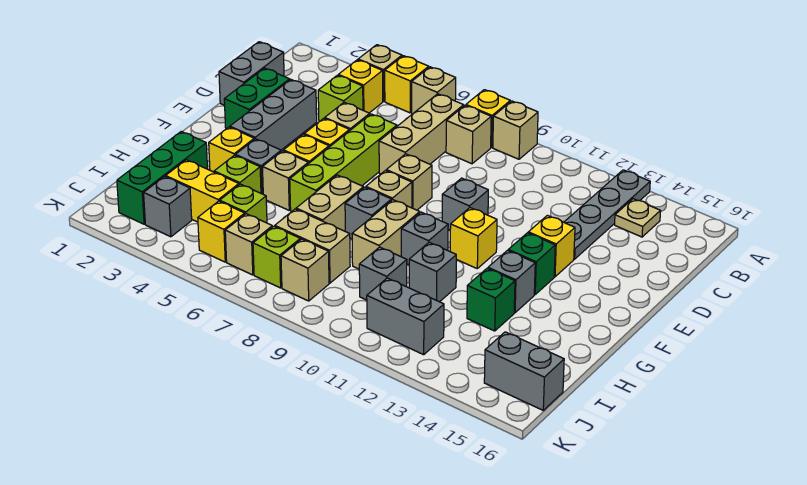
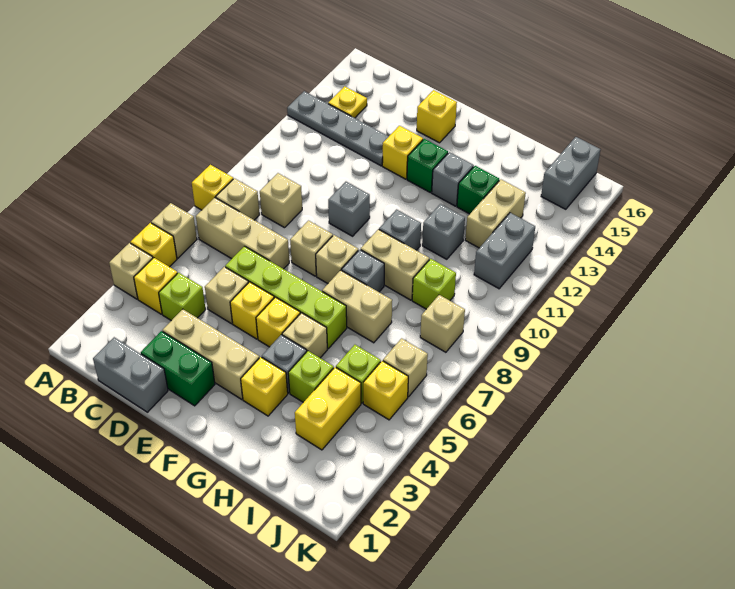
tan brick A9 level 1 -> tan brick C9 level 1
tan plate B14 level 1 -> yellow plate B14 level 1
grey brick D3:F3 level 1 -> tan brick D3:F3 level 1
yellow brick F11 level 1 -> yellow brick E15 level 1
green brick H2:J2 level 1 -> none
tan brick I7:I8 level 1 -> tan brick I12:I13 level 1
grey brick I10 level 1 -> none
grey brick J3 level 1 -> none
lime brick J7 level 1 -> lime brick I9 level 1

